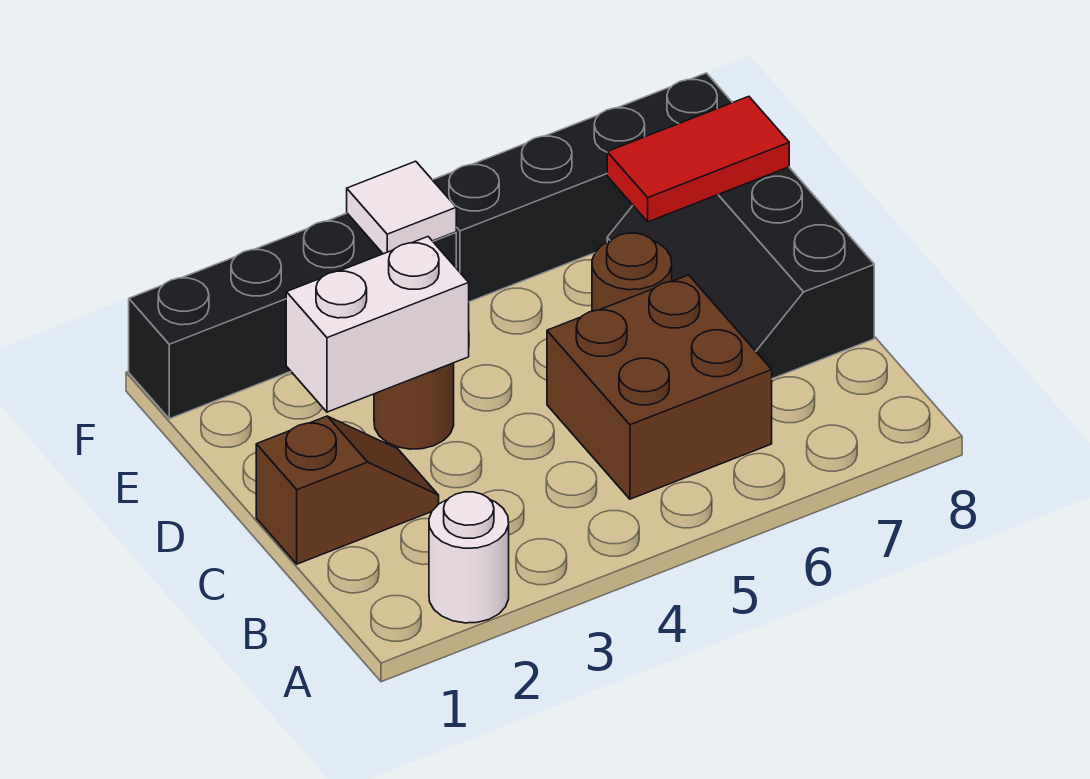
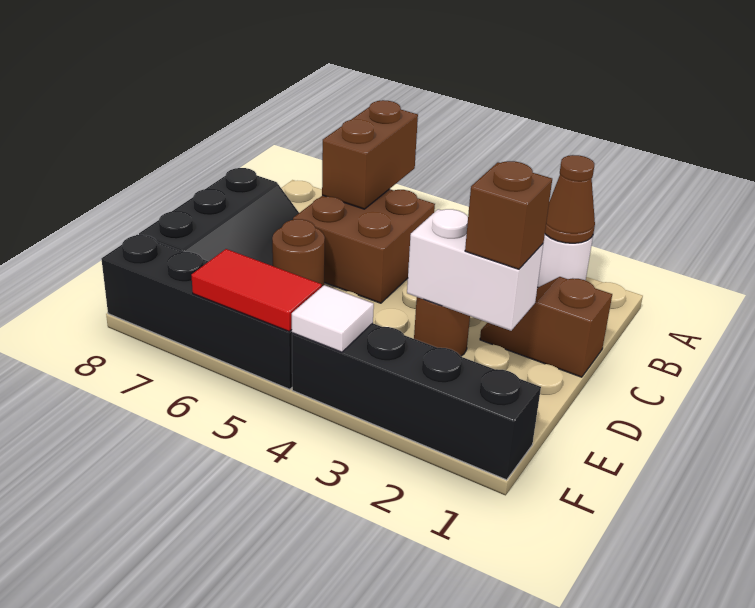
none -> brown cone A2 level 2
none -> brown brick A6:B6 level 2
none -> brown brick D2 level 3
red tile E7:E8 level 2 -> red tile F5:F6 level 2

